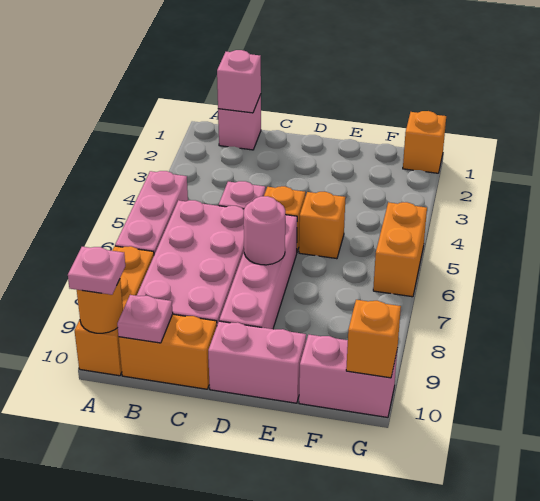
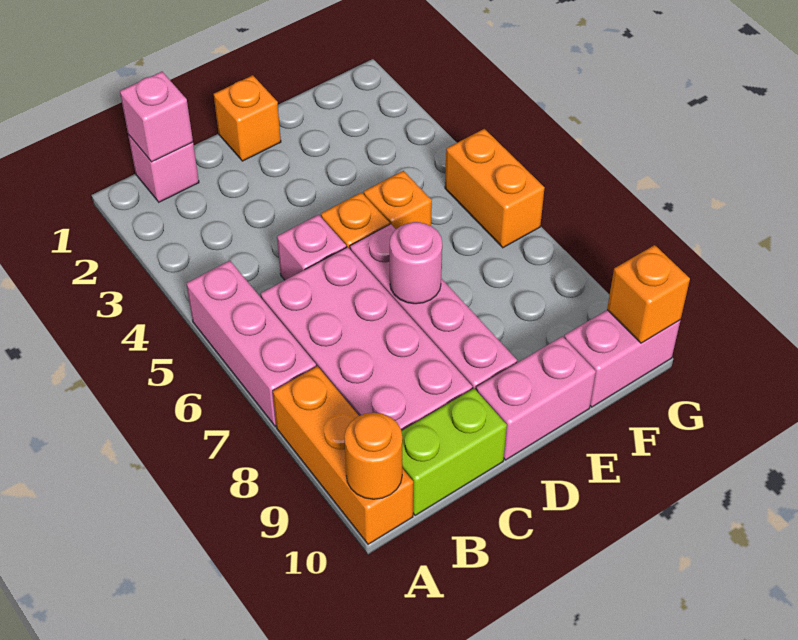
pink plate A10 level 3 -> none
orange brick B10:C10 level 1 -> lime brick B10:C10 level 1
pink plate B10 level 2 -> none
orange brick G1 level 1 -> orange brick D1 level 1

